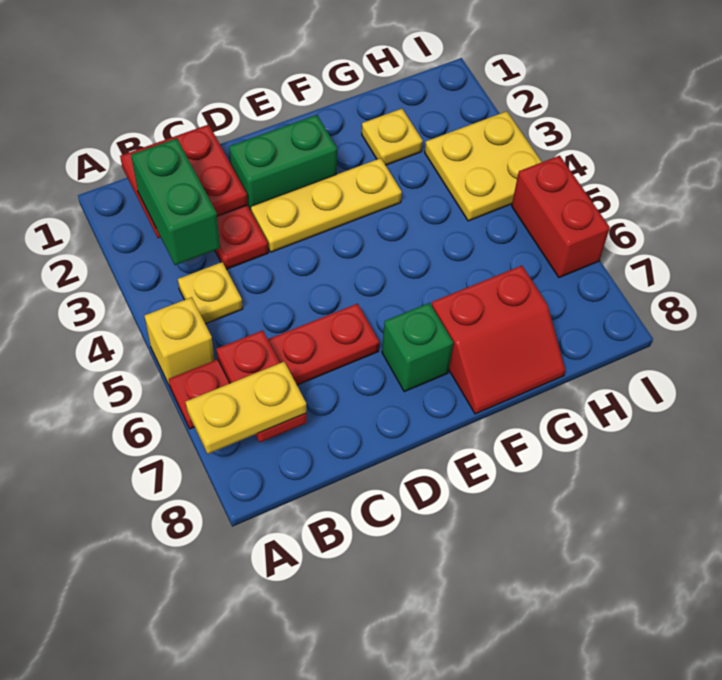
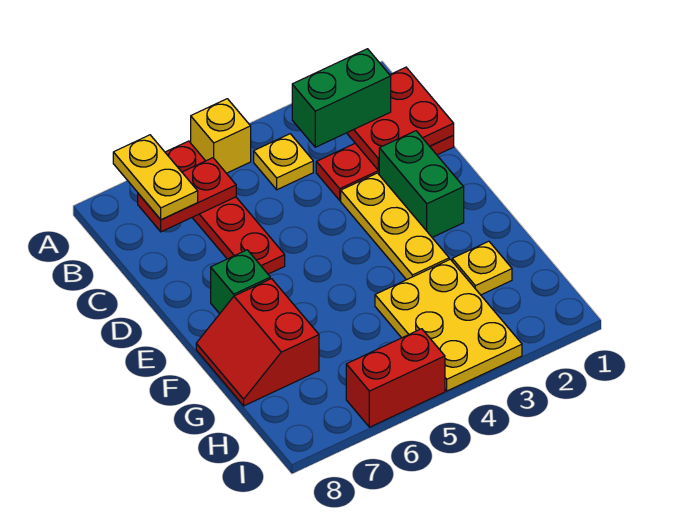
yellow plate H3:I4 level 1 -> yellow plate G3:I4 level 1

